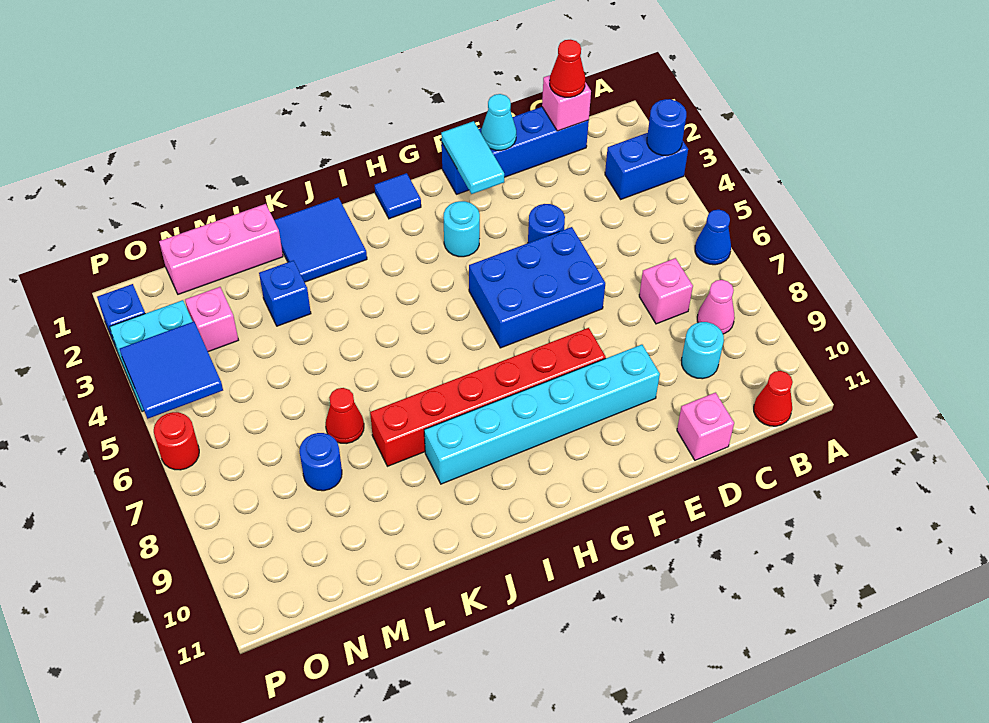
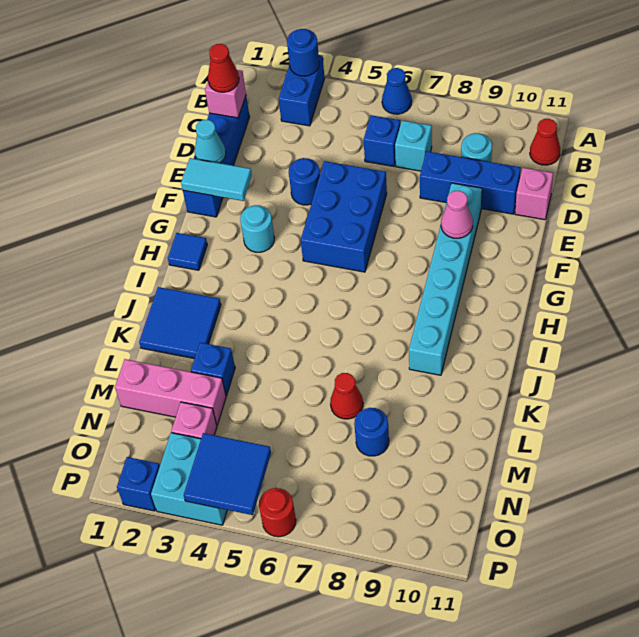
pink cone B8 level 1 -> pink cone F9 level 2
none -> blue brick C6 level 1
pink brick C7 level 1 -> cyan brick C7 level 1
none -> blue brick D8:D10 level 1
red brick F8:K8 level 1 -> none
pink brick L1:N1 level 1 -> pink brick M1:M3 level 1

